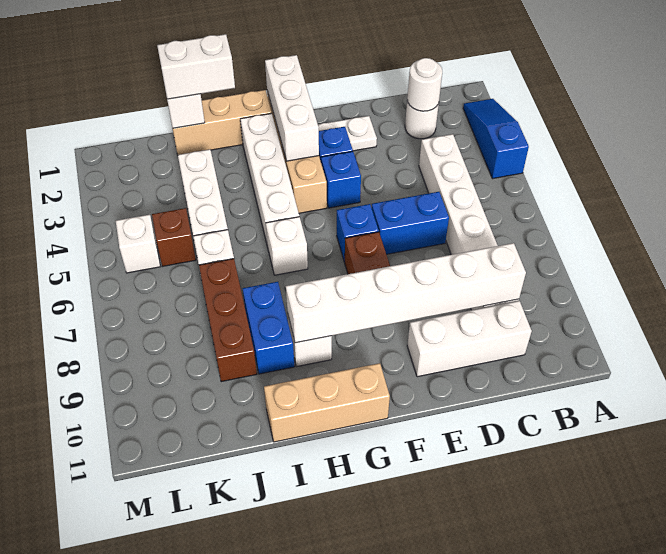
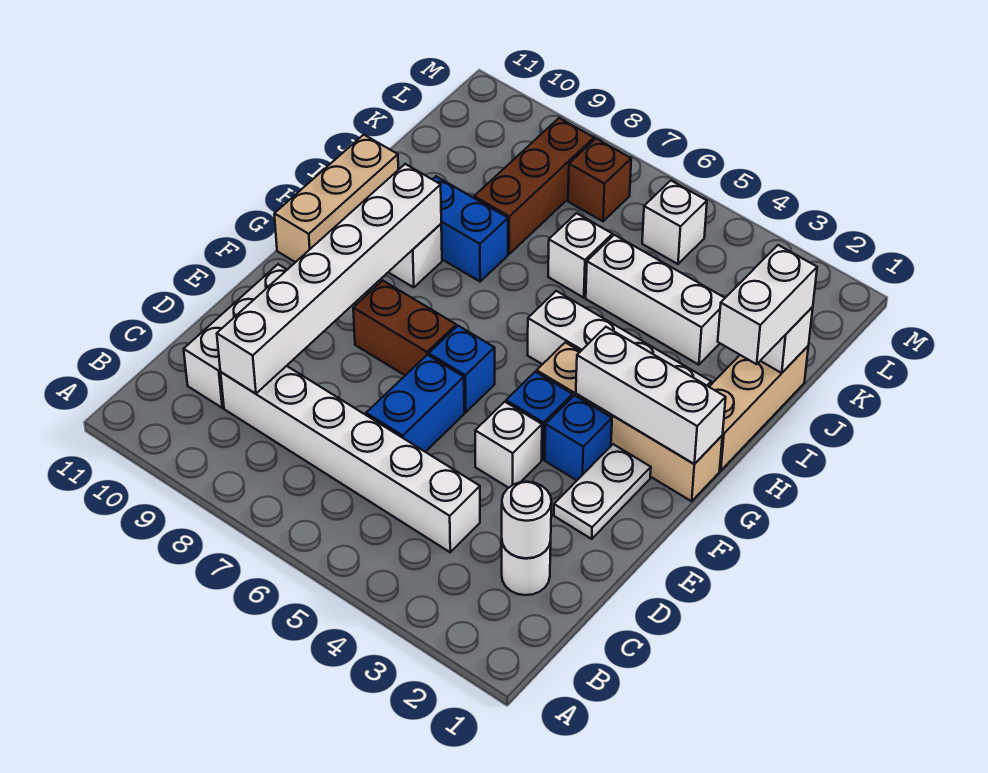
blue slope A2:A4 level 1 top 4 -> none
white brick H6 level 1 -> white brick E4 level 1
brown brick J7:J9 level 1 -> brown brick J8:L8 level 1
brown brick K5 level 1 -> brown brick L7 level 1

